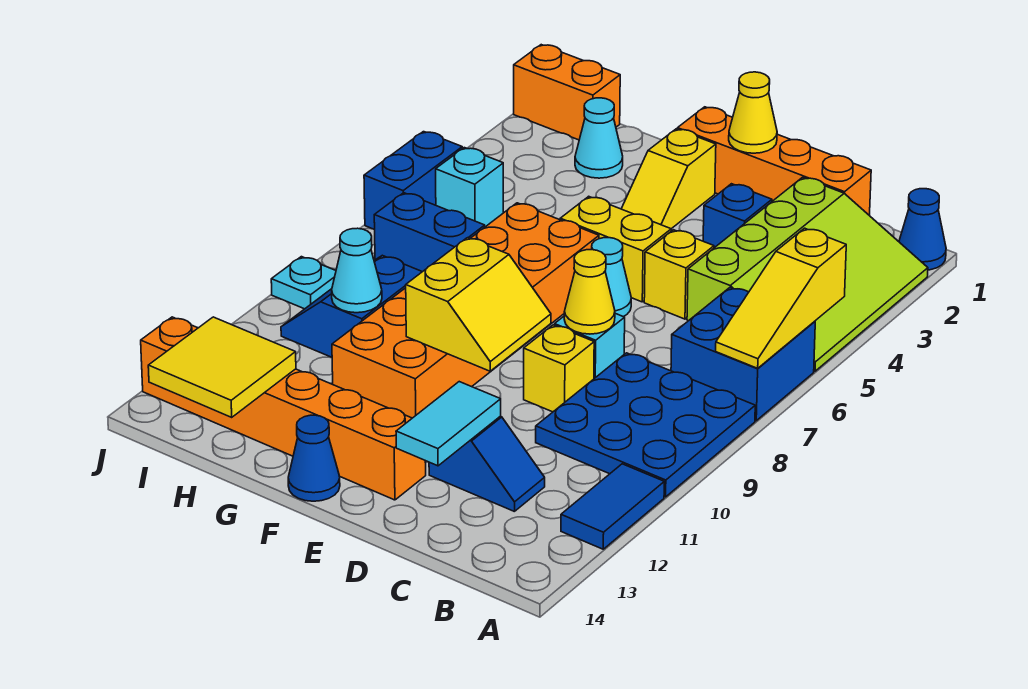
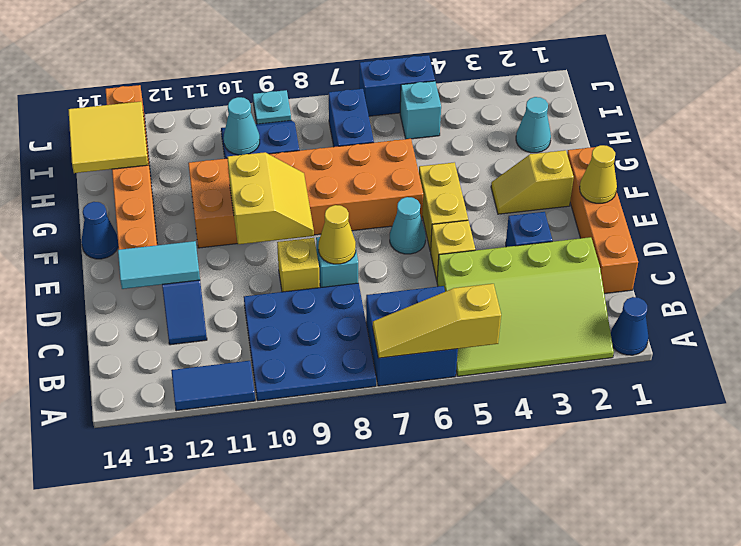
yellow slope E9:F10 level 2 top F -> yellow slope E9:F10 level 2 top 10
orange brick I1:J1 level 1 -> none

